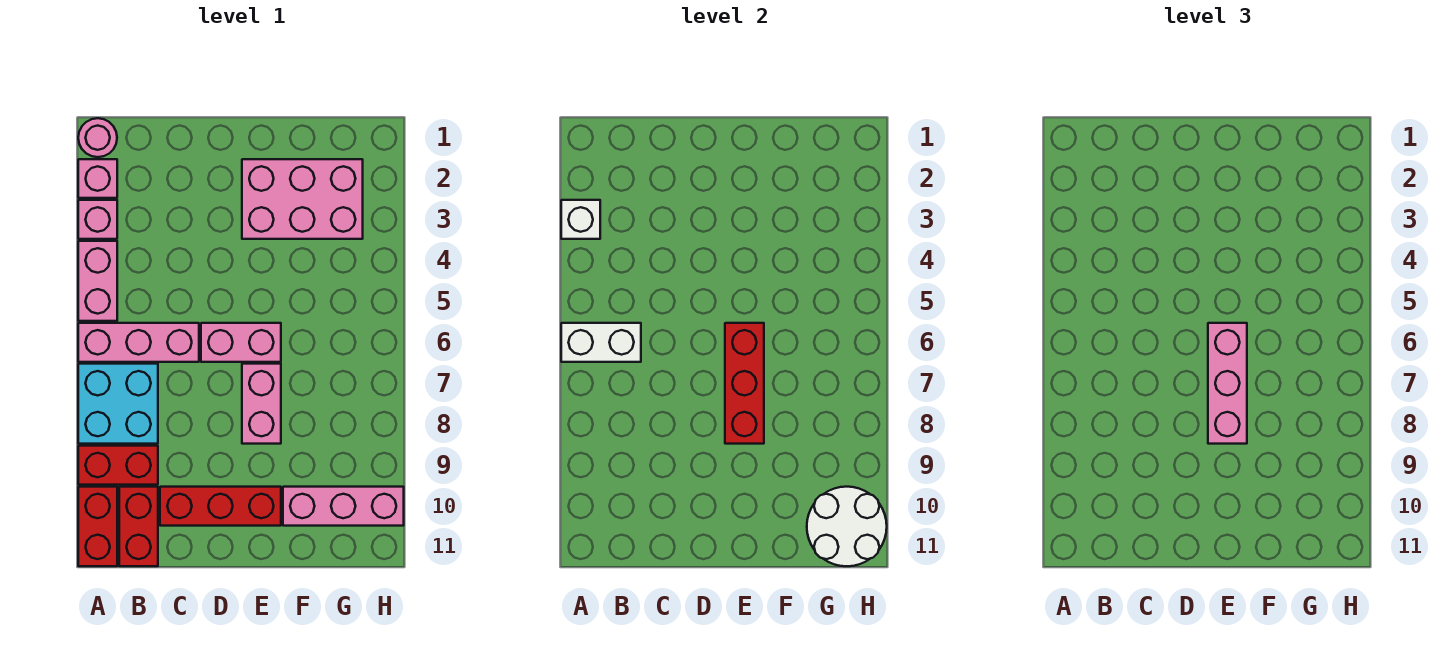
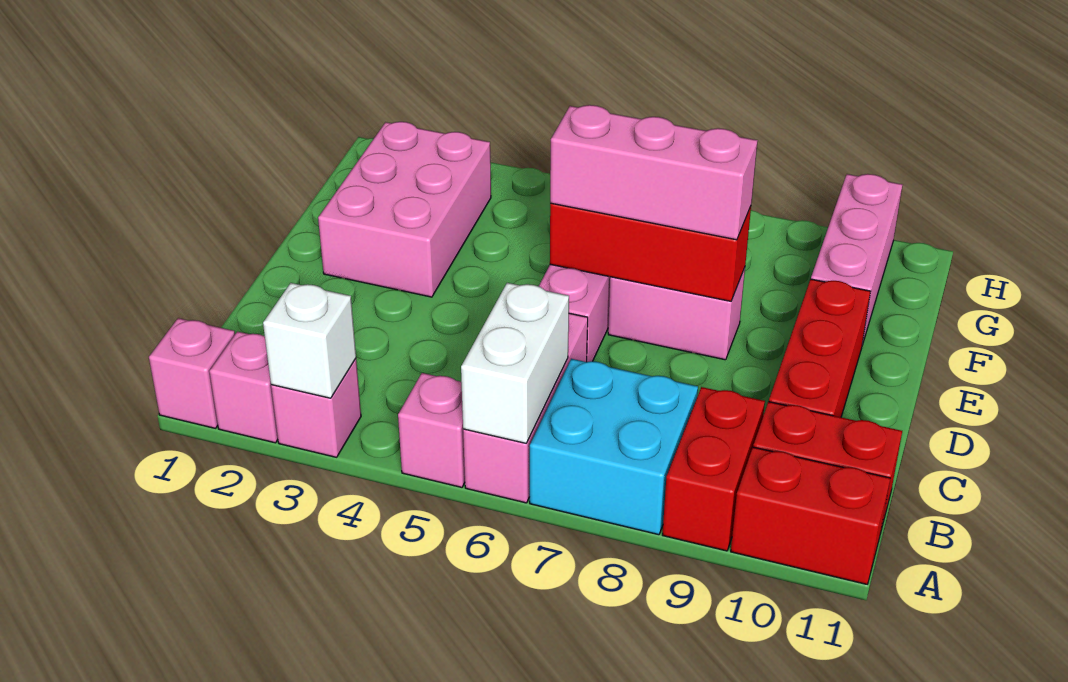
pink round brick A1 level 1 -> pink brick A1 level 1
pink brick A4:A5 level 1 -> pink brick A5 level 1
white round brick G10:H11 level 2 -> none

